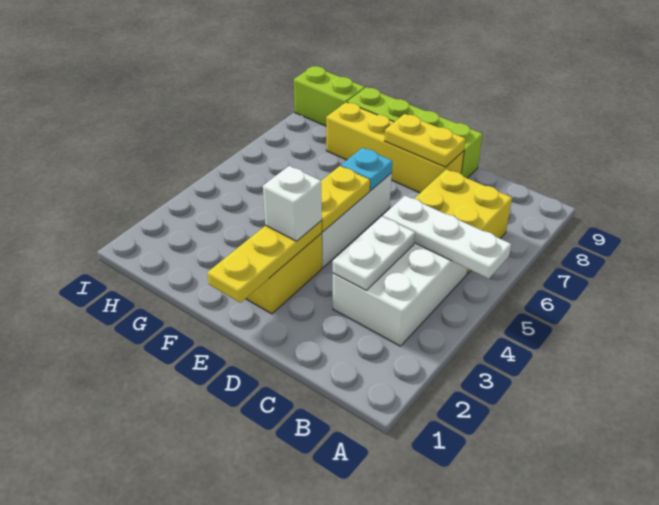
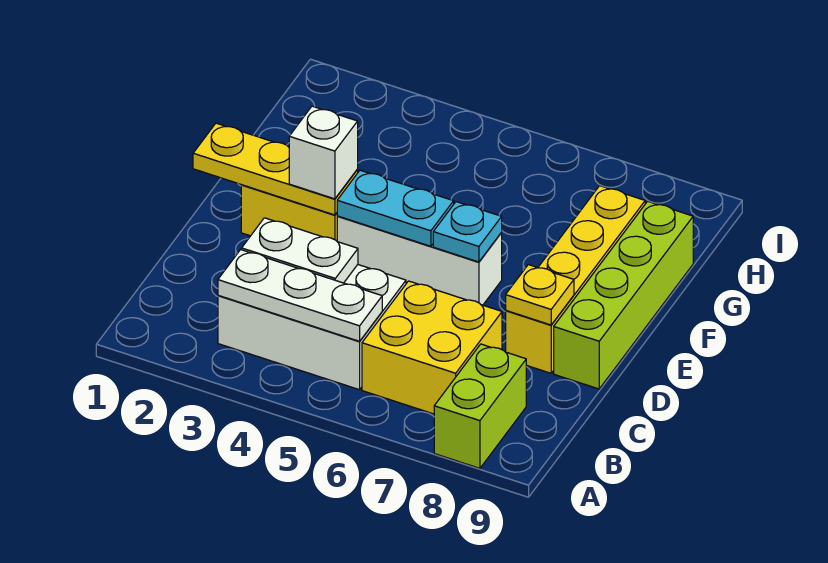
white plate A5:C5 level 2 -> white plate B3:B5 level 2
yellow plate D8:E8 level 2 -> yellow plate D8 level 2
yellow plate E4:E5 level 2 -> cyan plate E4:E5 level 2
lime brick H9:I9 level 1 -> lime brick A8:B8 level 1

